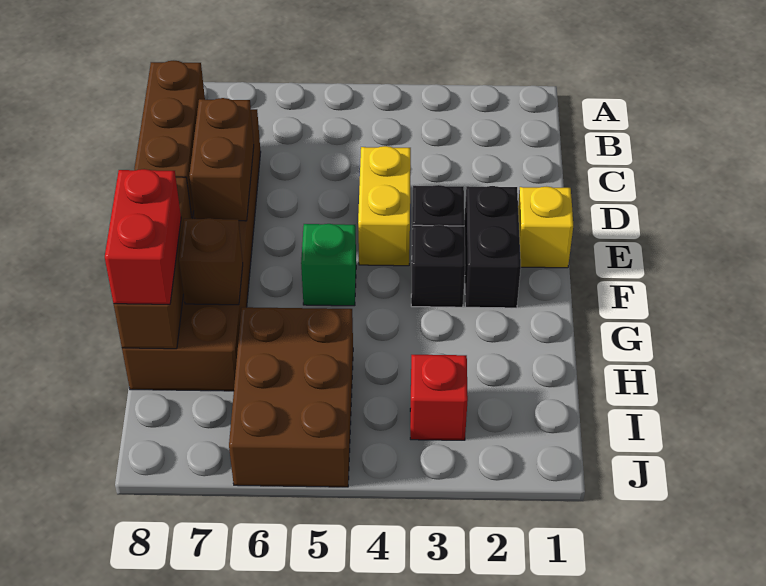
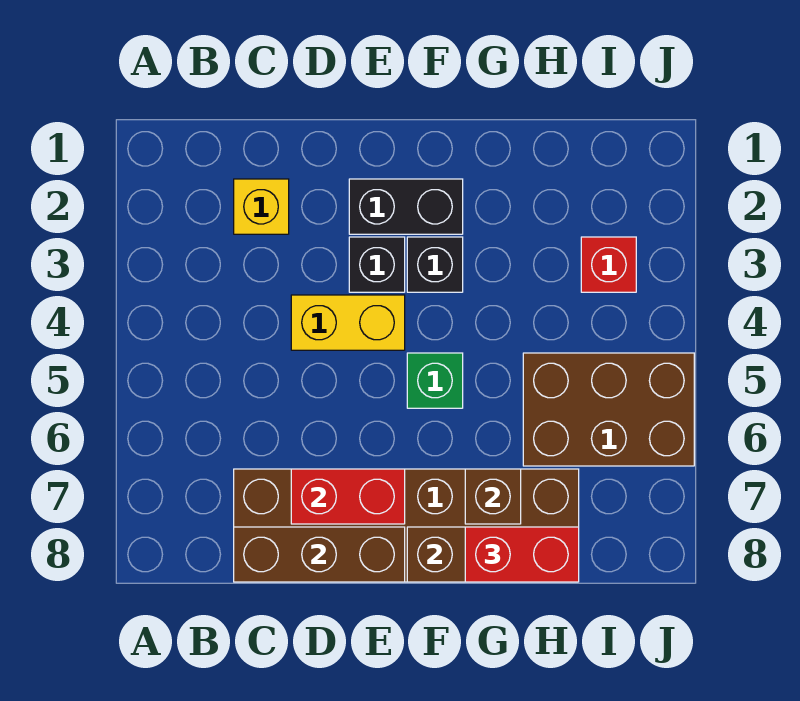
brown brick D7:E7 level 2 -> red brick D7:E7 level 2
yellow brick E1 level 1 -> yellow brick C2 level 1

